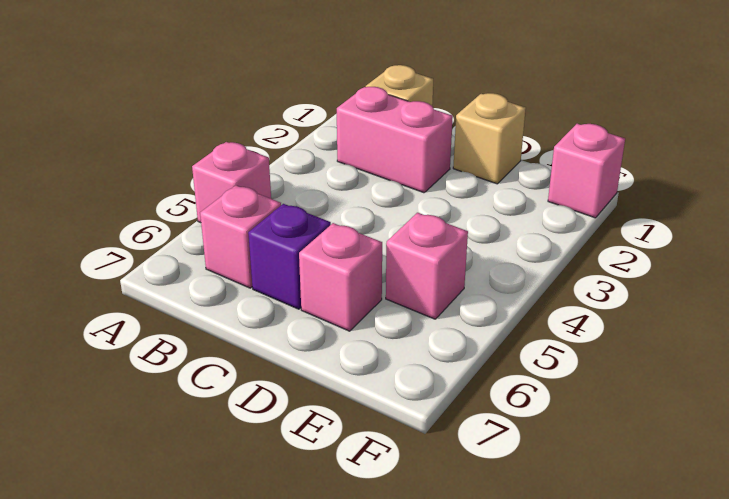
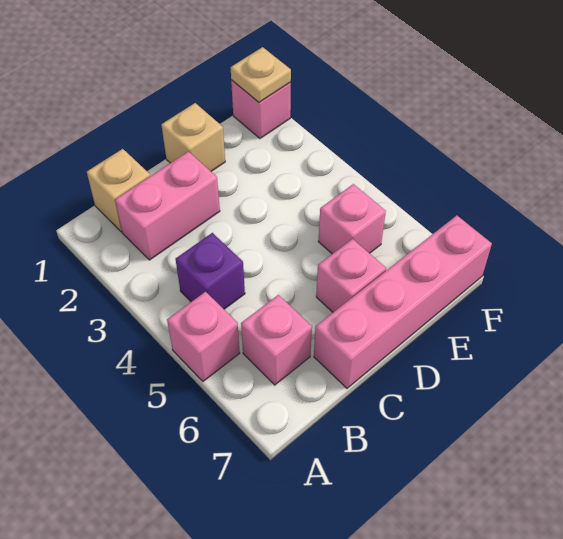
purple brick C6 level 1 -> purple brick B4 level 1
none -> pink brick C7:F7 level 1
none -> tan plate F1 level 2

